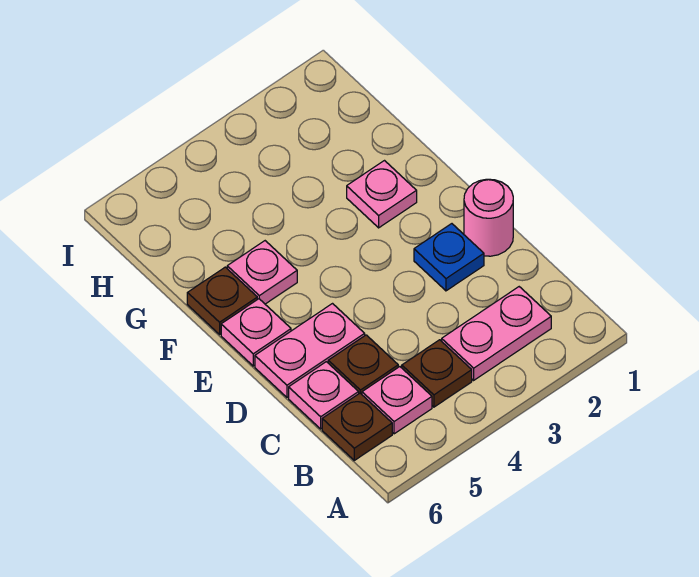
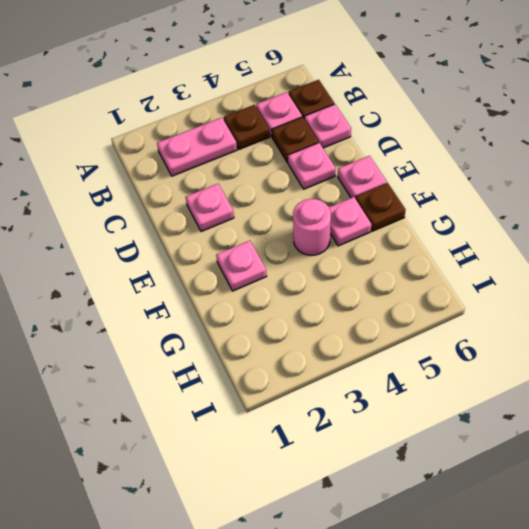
pink round brick D1 level 1 -> pink round brick F4 level 1
blue plate D2 level 1 -> pink plate D2 level 1
pink plate D5:D6 level 1 -> pink plate D5 level 1

